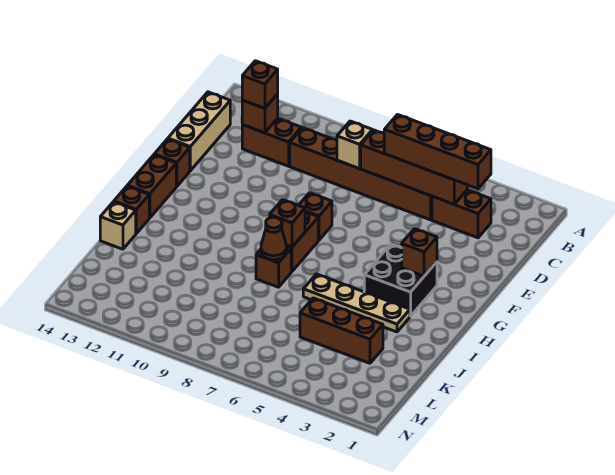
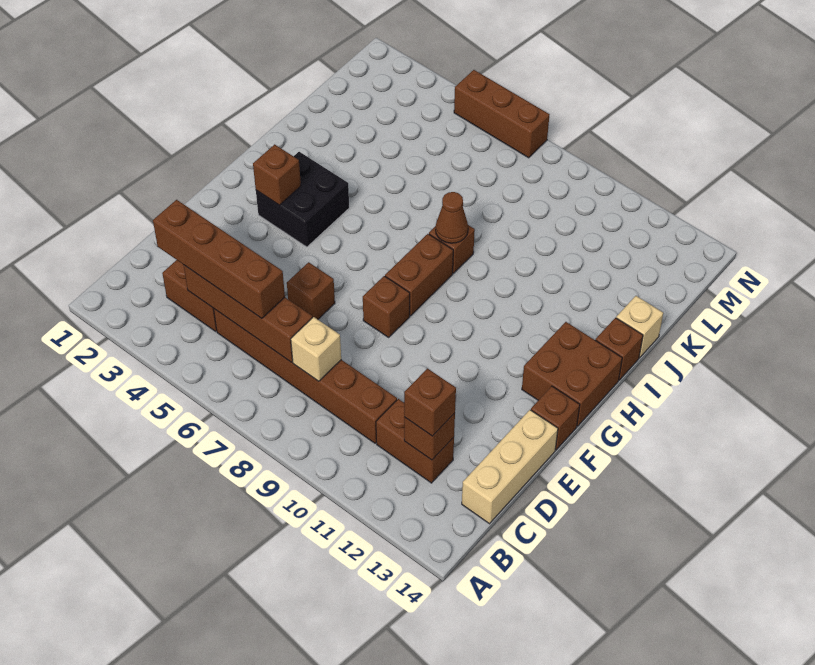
brown brick G14:H14 level 1 -> brown brick G13:H14 level 1
brown brick H8 level 2 -> brown brick E6 level 1
tan plate I3:I6 level 1 -> none
brown brick K3:K5 level 1 -> brown brick N5:N7 level 1

